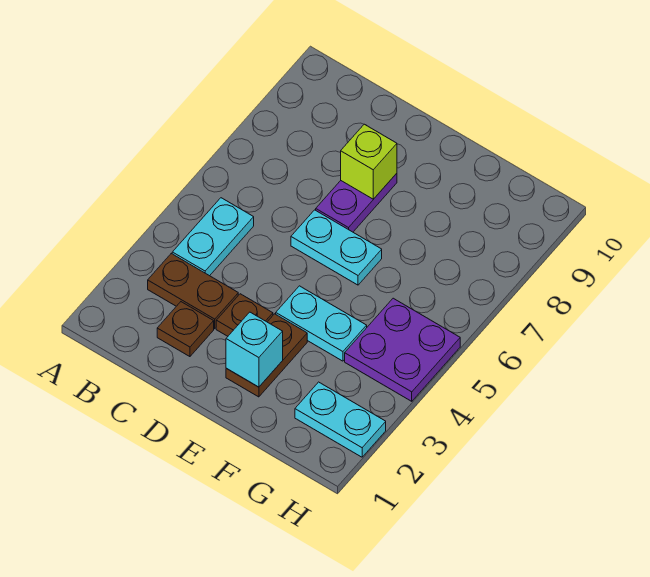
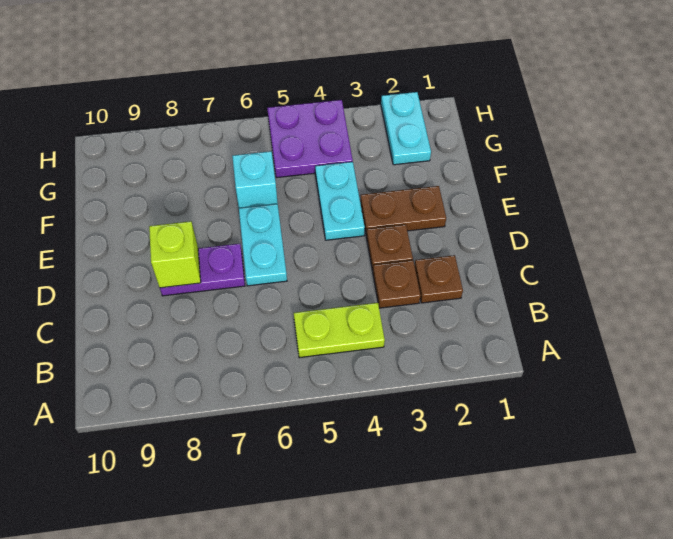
brown plate B3:C3 level 1 -> brown plate C3 level 1
cyan plate B4:B5 level 1 -> lime plate B4:B5 level 1
cyan brick E2 level 2 -> cyan brick F6 level 1

